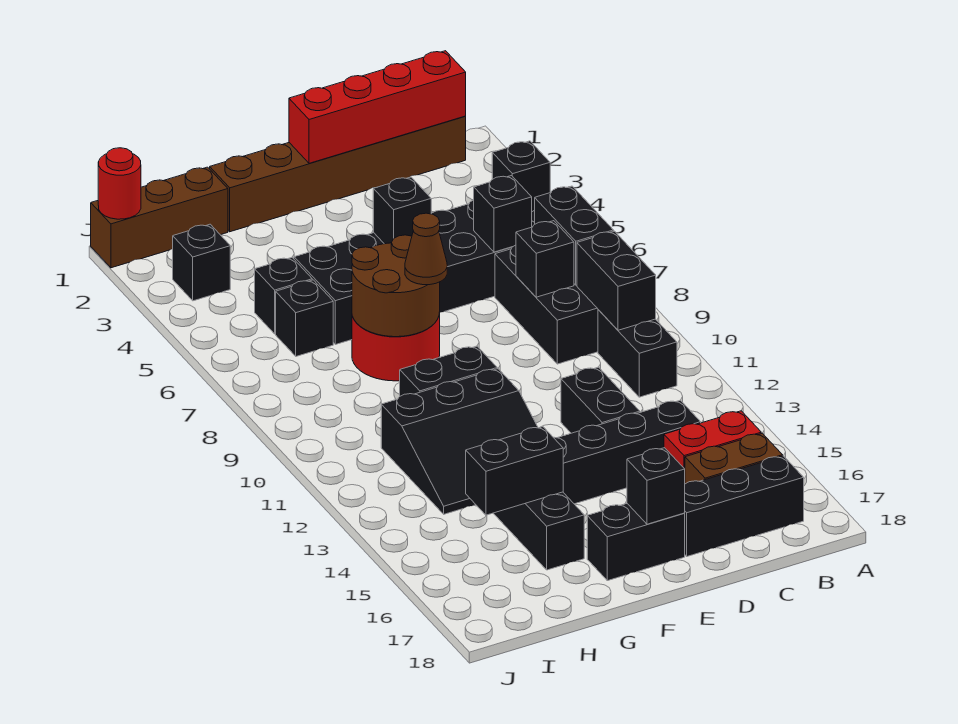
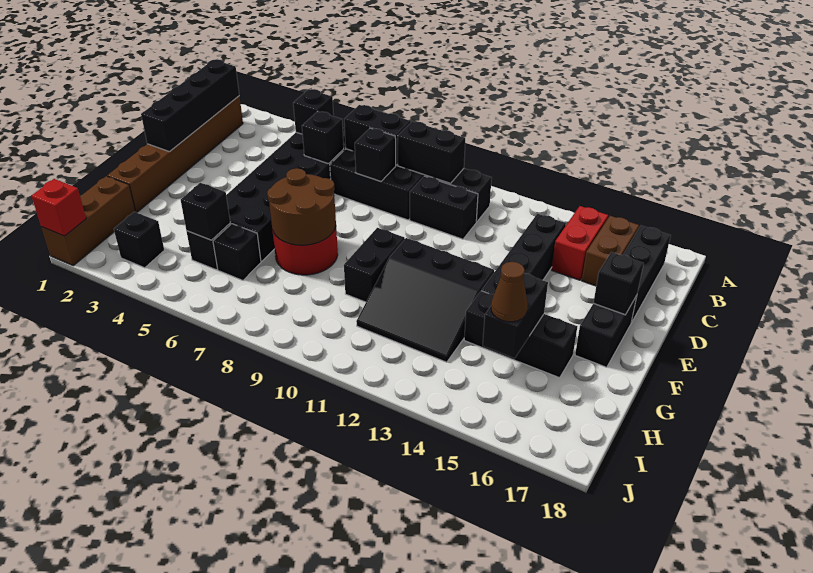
red brick B1:E1 level 2 -> black brick B1:E1 level 2
black brick D12:D13 level 1 -> black brick C10:C11 level 1
black brick E5 level 2 -> black brick H5 level 2
brown cone F8 level 3 -> brown cone H15 level 3
black slope F11:H13 level 1 top 11 -> black slope F11:H13 level 1 top F
red round brick J1 level 2 -> red brick J1 level 2

